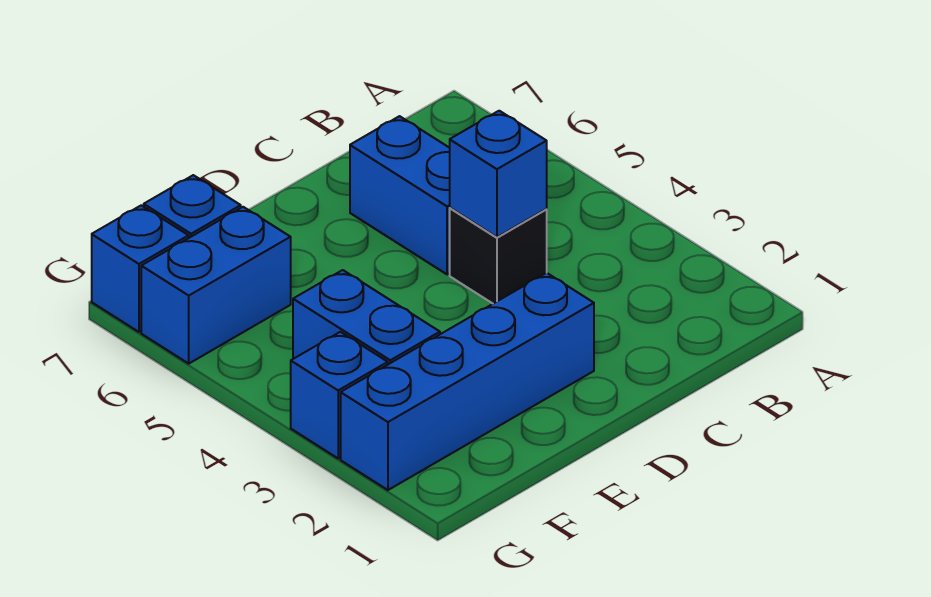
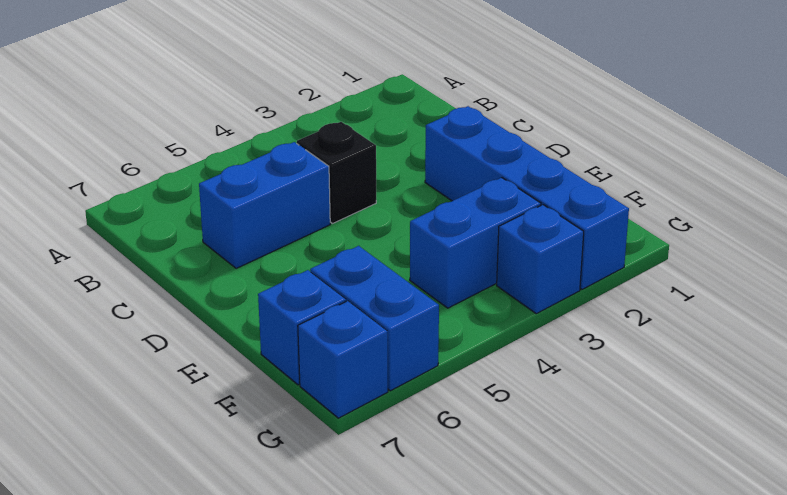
blue brick C4 level 2 -> none

